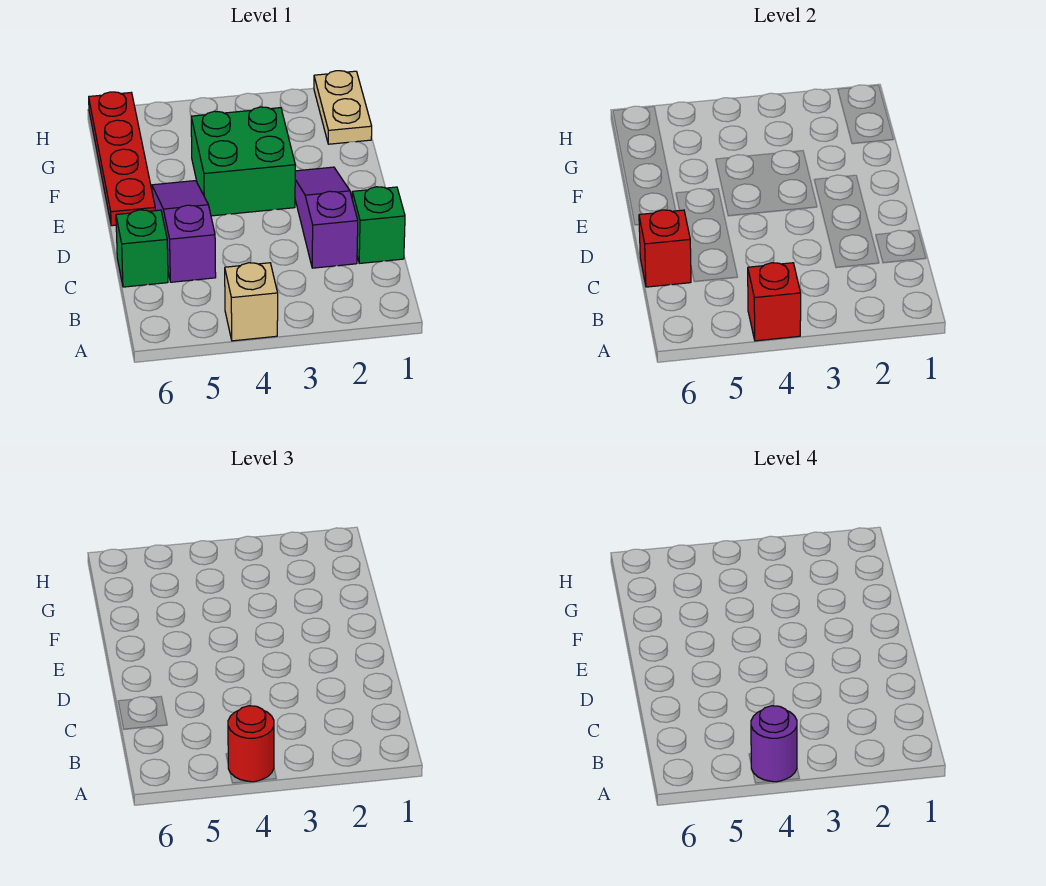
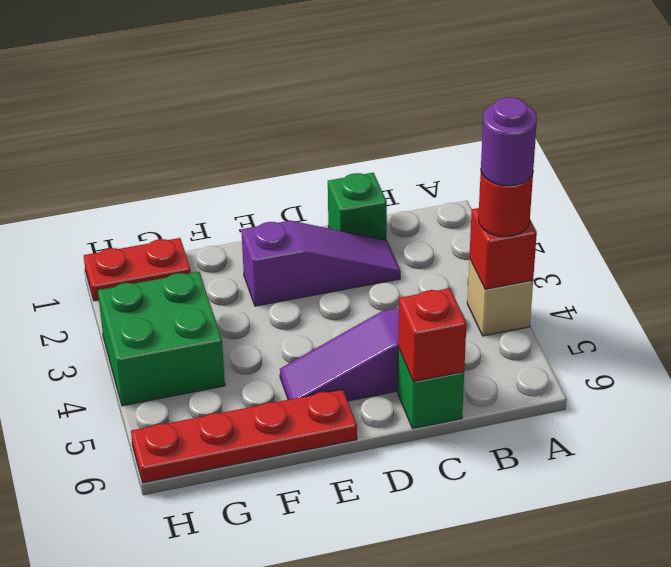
purple slope C2:E2 level 1 top C -> purple slope C2:E2 level 1 top E
green brick E3:F4 level 1 -> green brick G3:H4 level 1
tan plate G1:H1 level 1 -> red plate G1:H1 level 1

